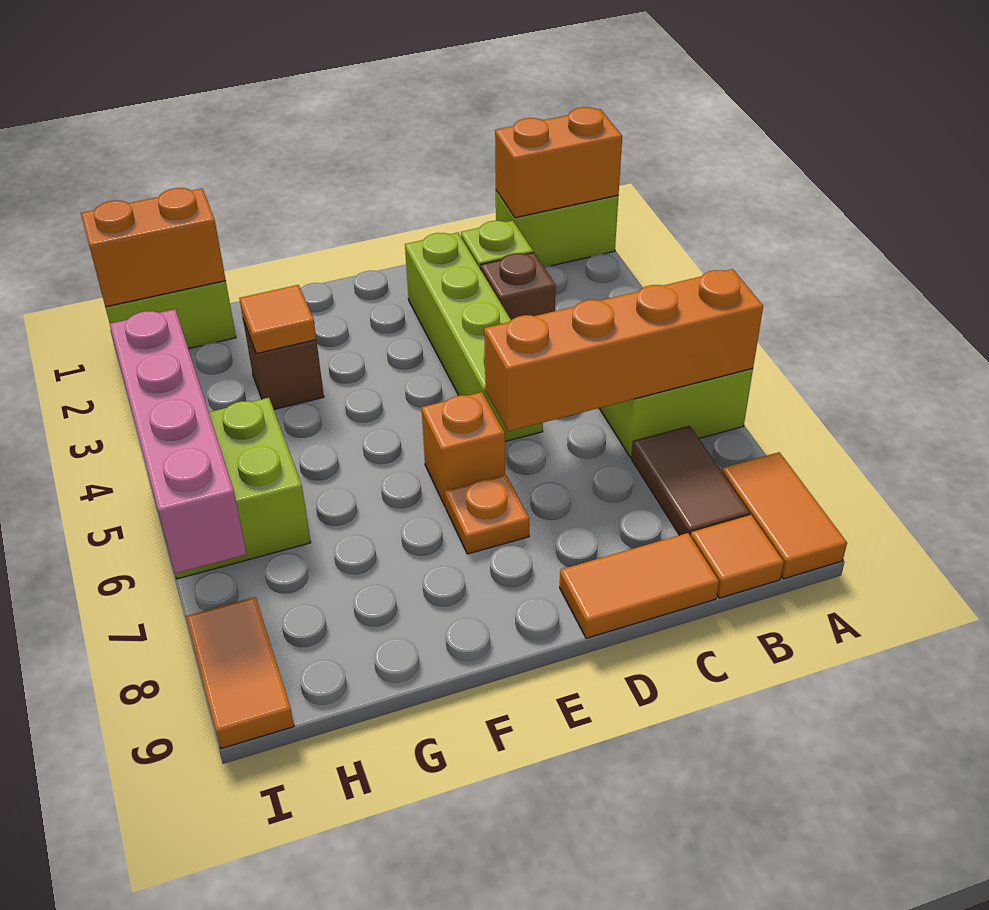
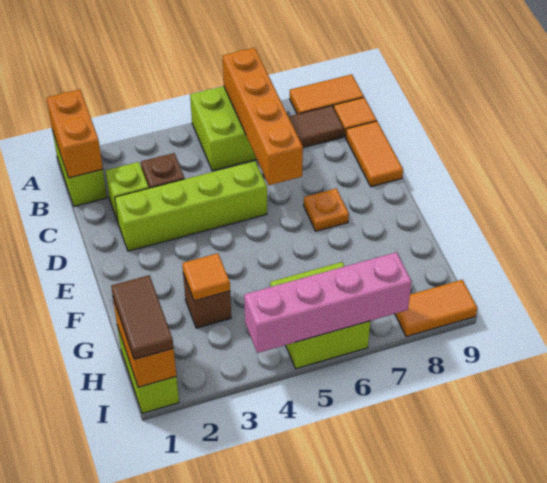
orange brick E6 level 1 -> none
none -> brown tile H1:I1 level 3

